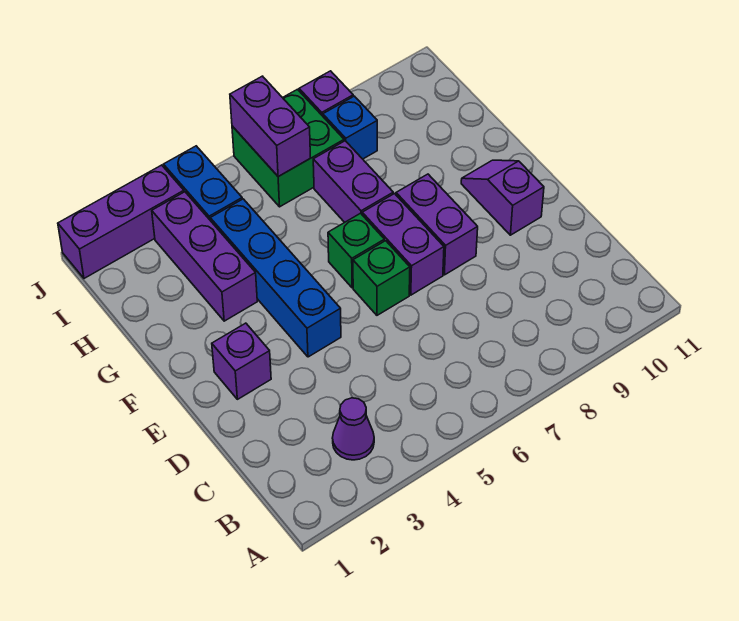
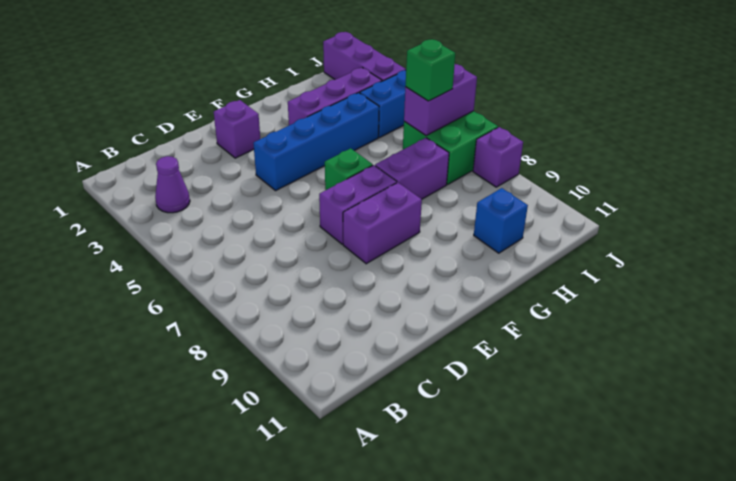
green brick E6 level 1 -> green brick I6 level 3
purple slope E10:F10 level 1 top E -> none
blue brick I8 level 1 -> blue brick H10 level 1

